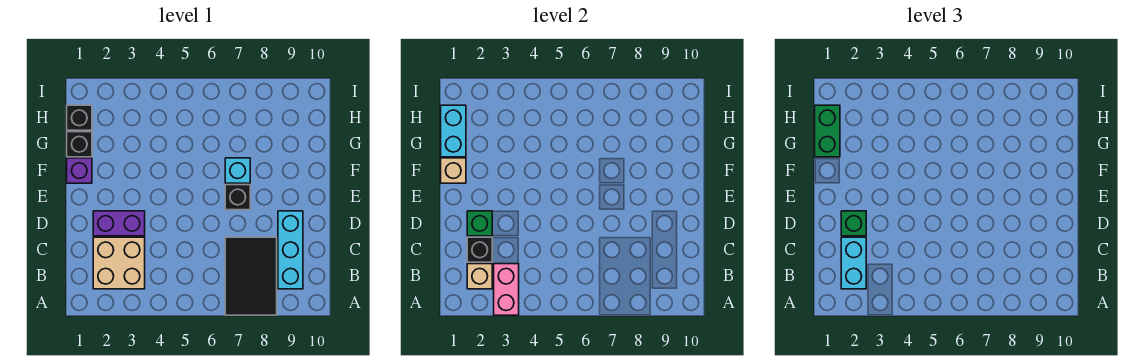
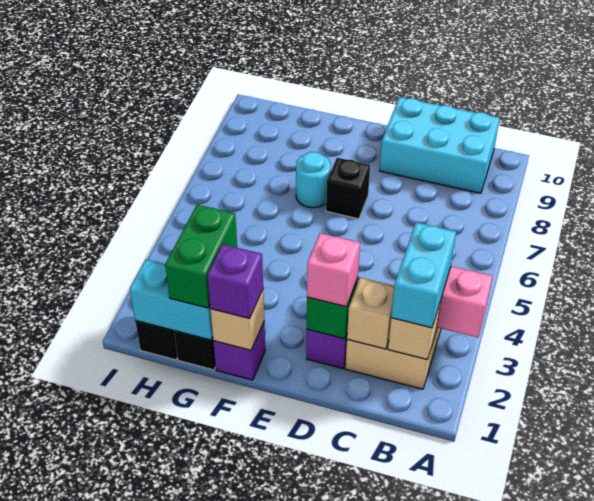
black tile A7:C8 level 1 -> none
cyan brick B2:C2 level 3 -> cyan brick B2:B3 level 3
cyan brick B9:D9 level 1 -> cyan brick B9:D10 level 1
black brick C2 level 2 -> tan brick C2 level 2
green brick D2 level 3 -> pink brick D2 level 3
none -> purple brick F1 level 3
cyan brick F7 level 1 -> cyan round brick F7 level 1
green brick G1:H1 level 3 -> green brick G1:G2 level 3

